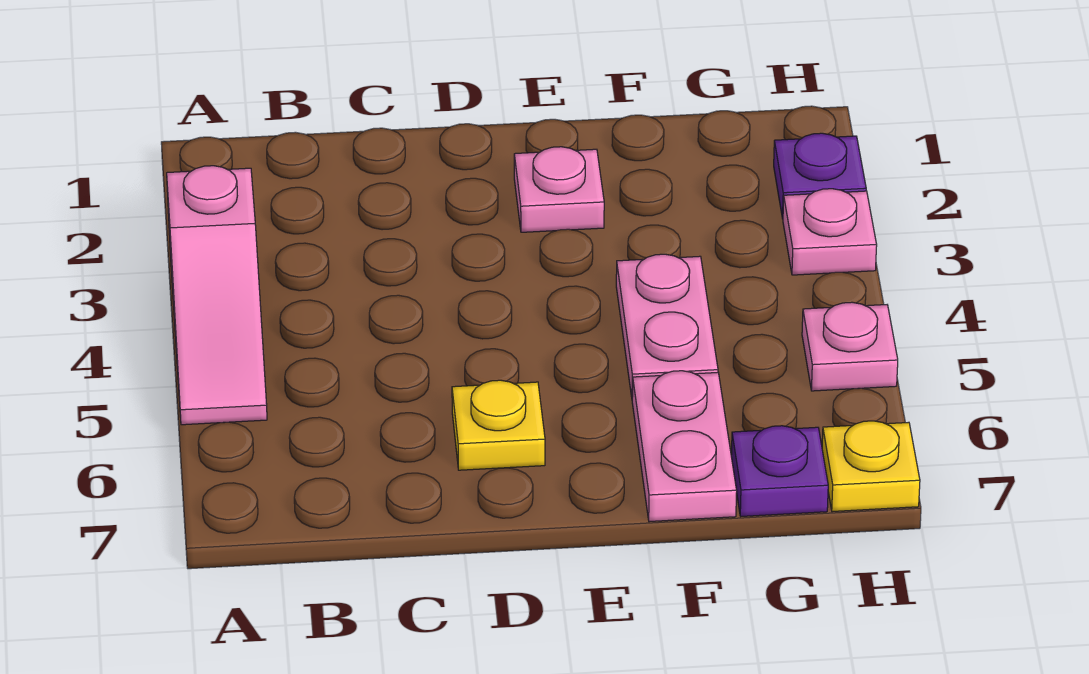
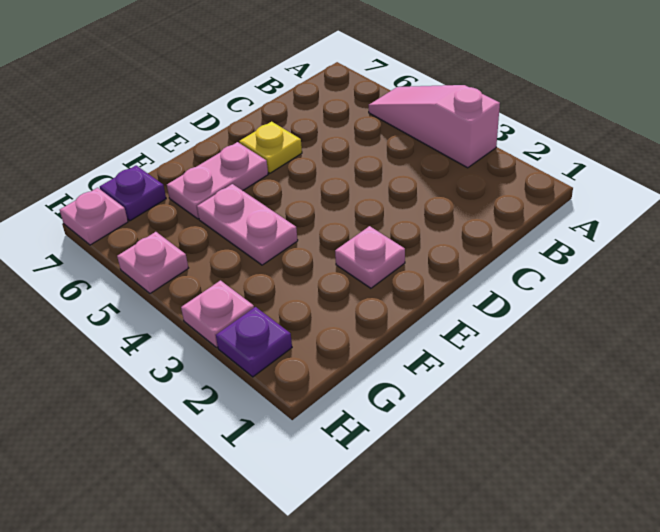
pink plate F6:F7 level 1 -> pink plate E6:F6 level 1
yellow plate H7 level 1 -> pink plate H7 level 1

